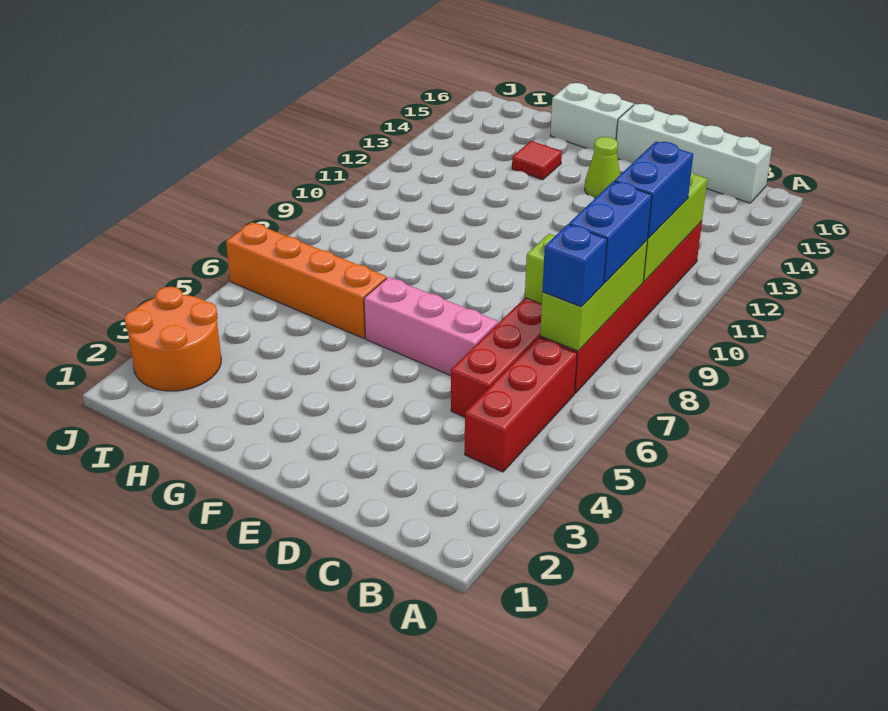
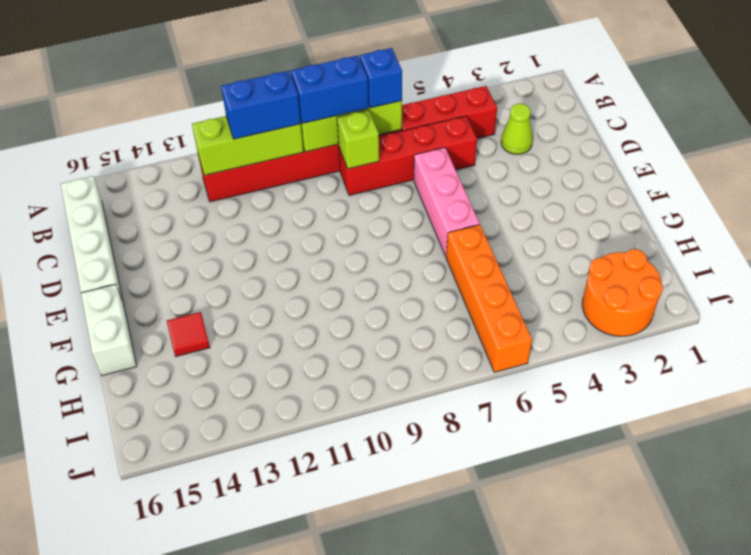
lime cone E14 level 1 -> lime cone C3 level 1

